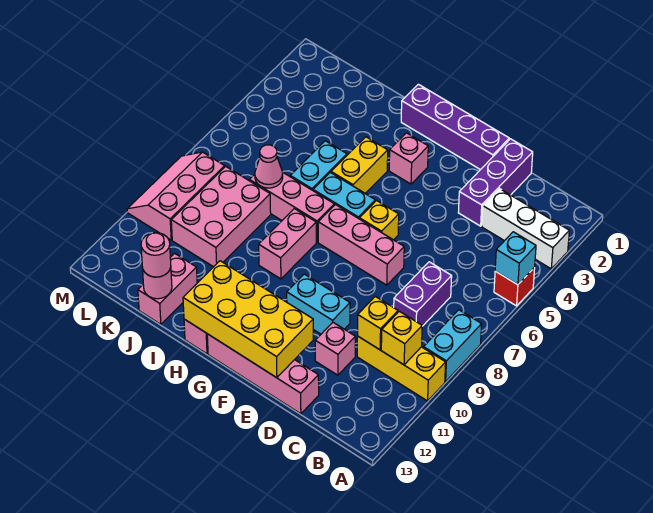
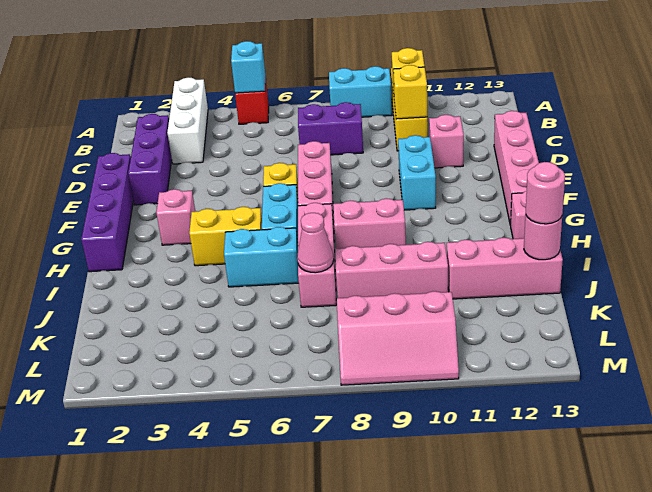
purple brick D1:D3 level 1 -> purple brick C2:E2 level 1
yellow brick E12:H13 level 2 -> none
pink brick J8:K10 level 1 -> pink brick J8:J10 level 1
pink brick J12:J13 level 1 -> pink brick J11:J13 level 1

